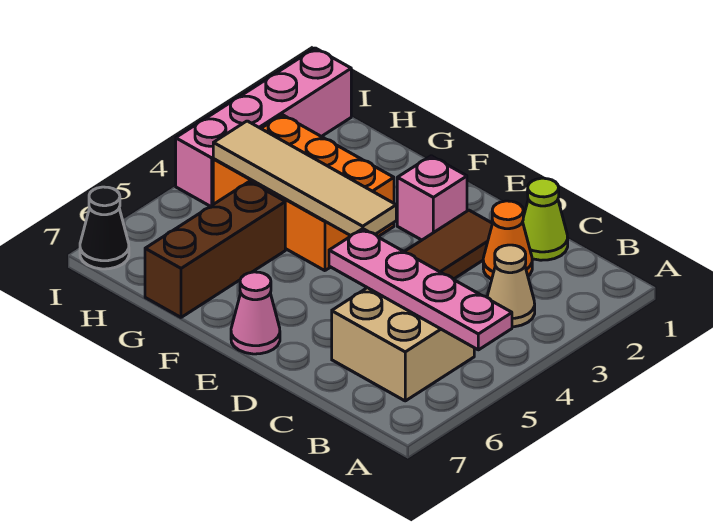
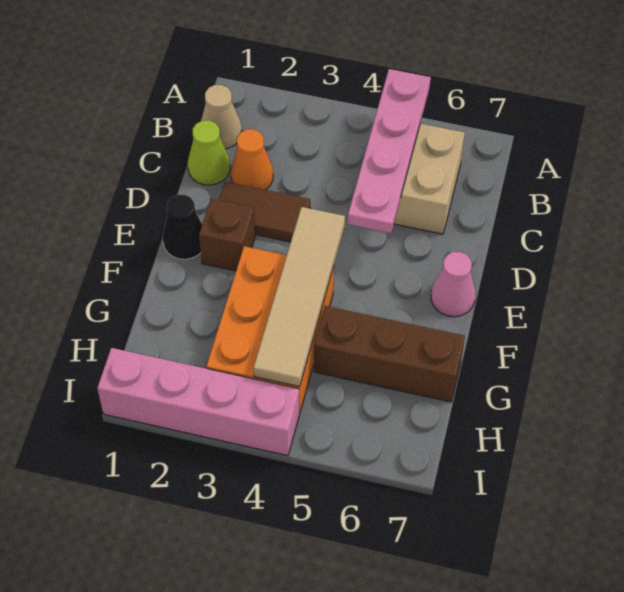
tan cone B3 level 1 -> tan cone B1 level 1
pink brick E2 level 1 -> brown brick E2 level 1
black cone I7 level 1 -> black cone E1 level 1

